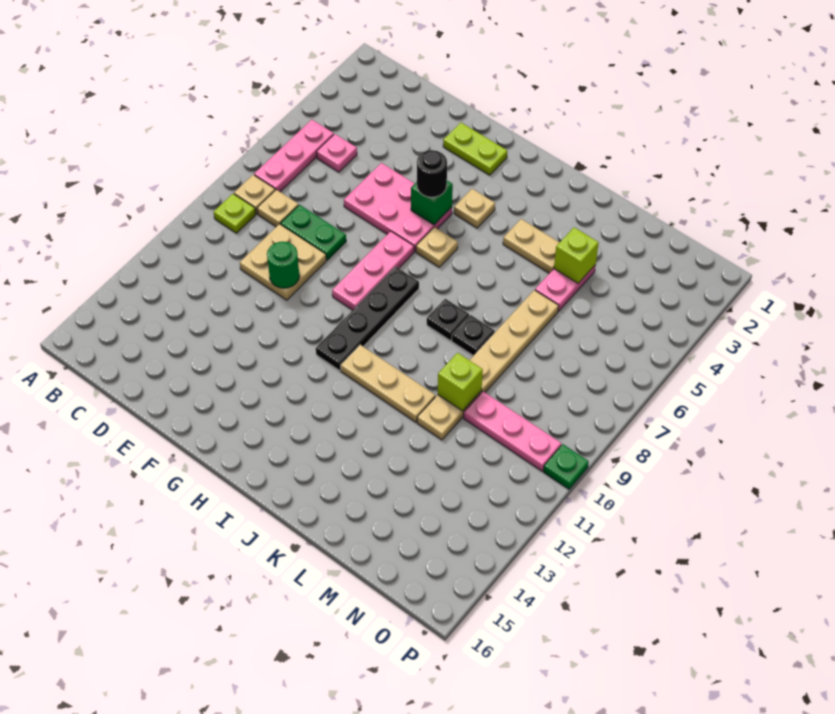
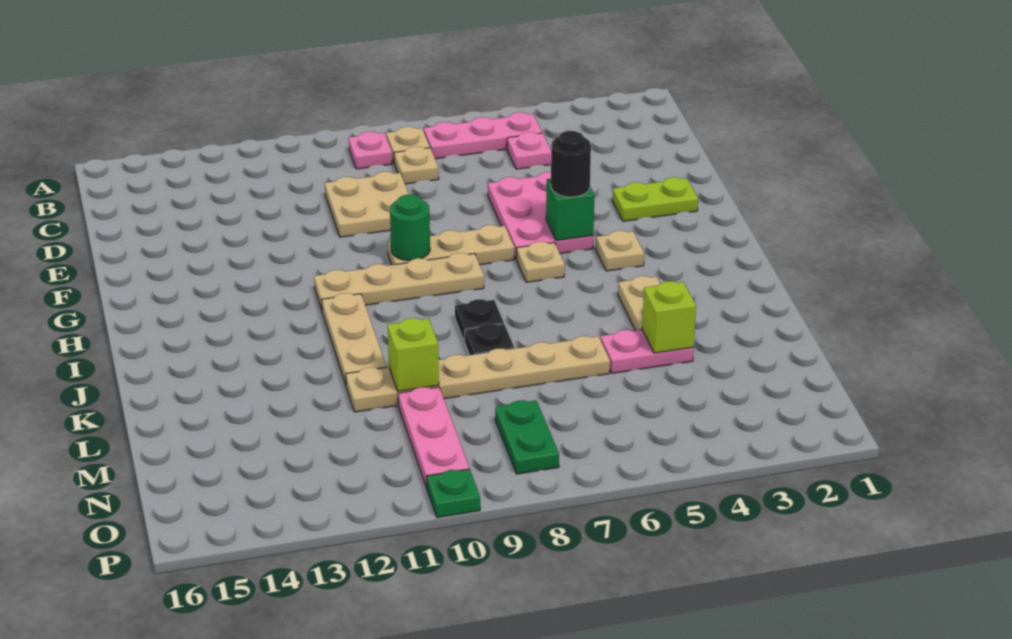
lime plate B9 level 1 -> pink plate B9 level 1
green plate D8:E8 level 1 -> green plate N8:O8 level 1
green round brick E10 level 2 -> green round brick G9 level 2
lime plate F2:G2 level 1 -> lime plate F2:F3 level 1
pink plate G7:G9 level 1 -> tan plate G7:G9 level 1
black plate H8:H11 level 1 -> tan plate H8:H11 level 1

